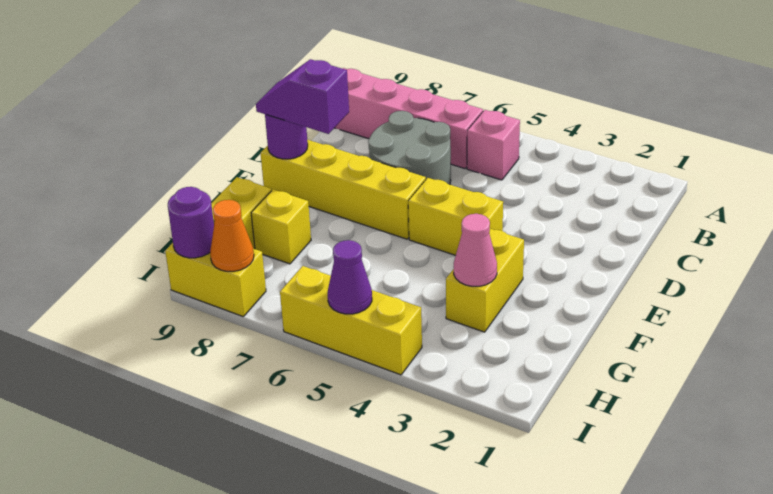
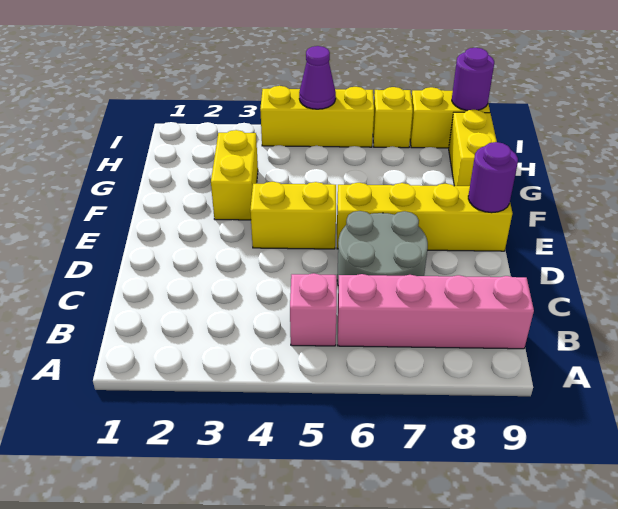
purple slope E8:E9 level 3 top 8 -> none
pink cone G3 level 2 -> none
yellow brick G8 level 1 -> yellow brick I7 level 1
orange cone I8 level 2 -> none

